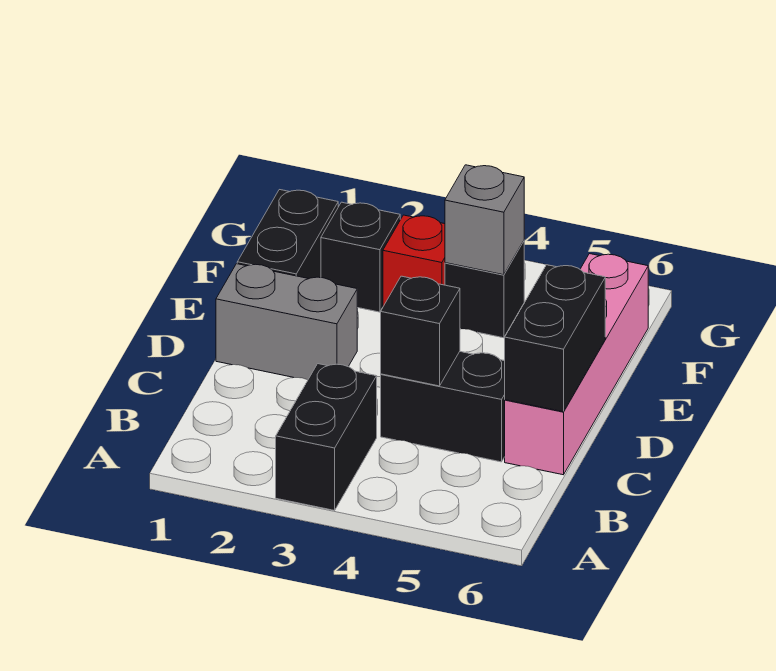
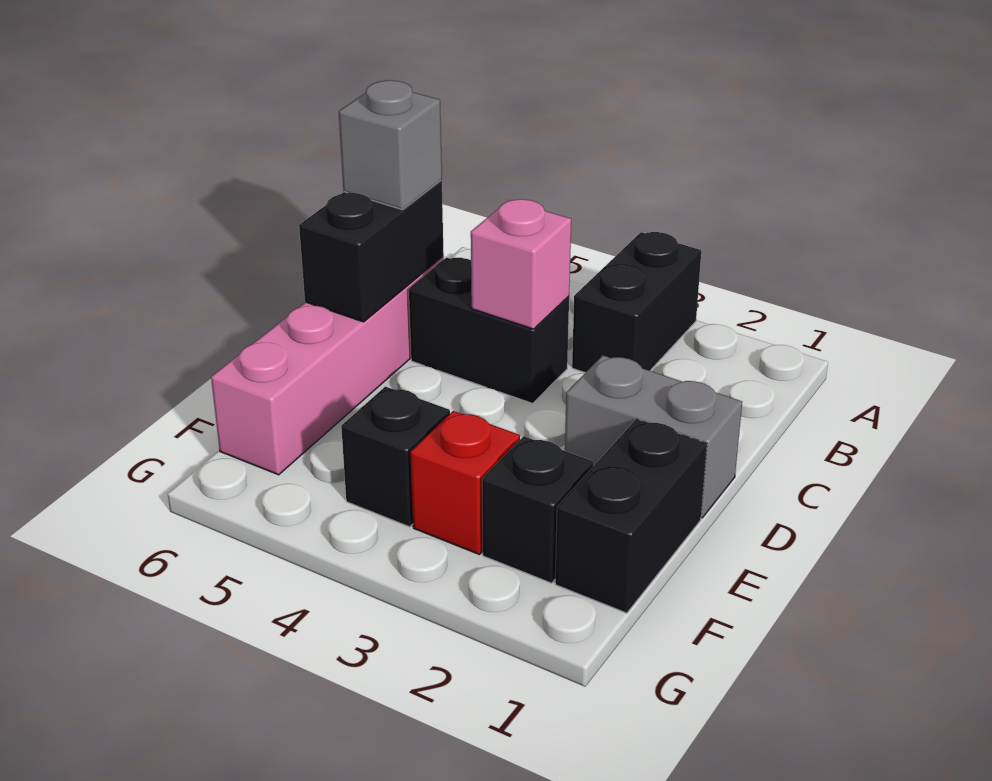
black brick C4 level 2 -> pink brick C4 level 2
grey brick F4 level 2 -> grey brick C6 level 3

